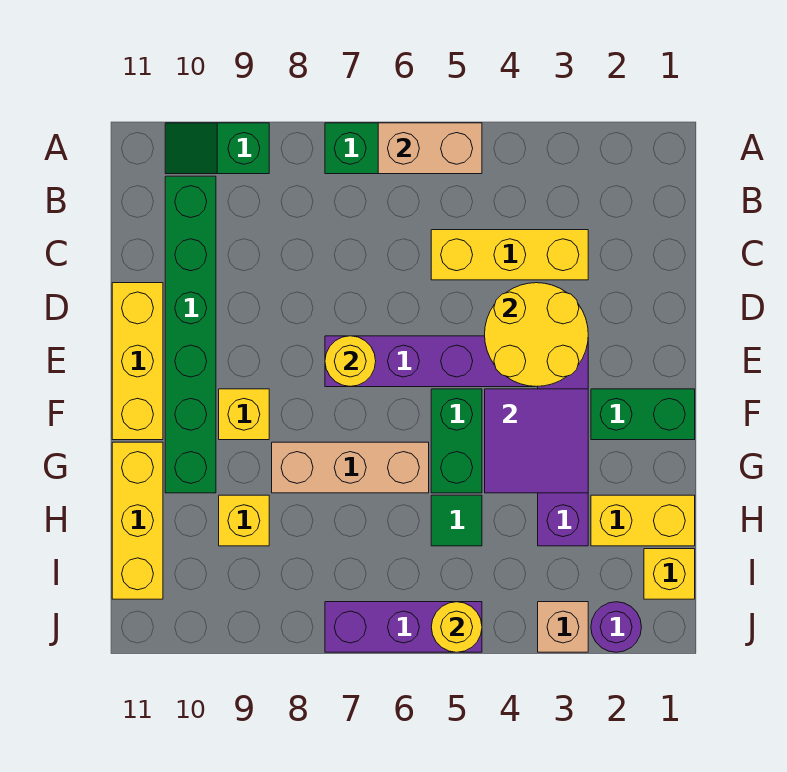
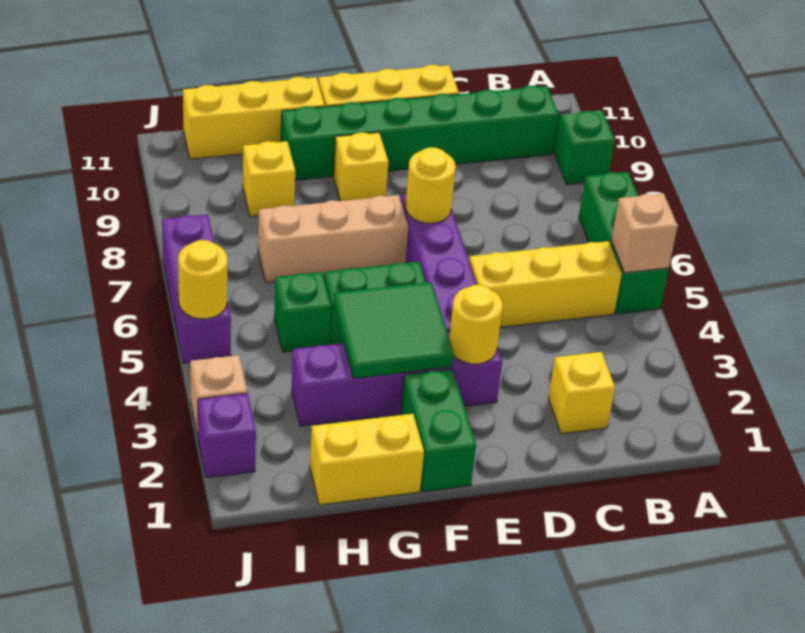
tan brick A5:A6 level 2 -> tan brick A5 level 2
yellow brick C3:C5 level 1 -> yellow brick B5:D5 level 1
yellow round brick D3:E4 level 2 -> yellow round brick E3 level 2
purple tile F3:G4 level 2 -> green tile F3:G4 level 2
tan brick G6:G8 level 1 -> tan brick F7:H7 level 1
yellow brick H1:H2 level 1 -> yellow brick G1:H1 level 1
green tile H5 level 1 -> green brick H5 level 1
yellow brick I1 level 1 -> yellow brick C2 level 1
purple round brick J2 level 1 -> purple brick J2 level 1

